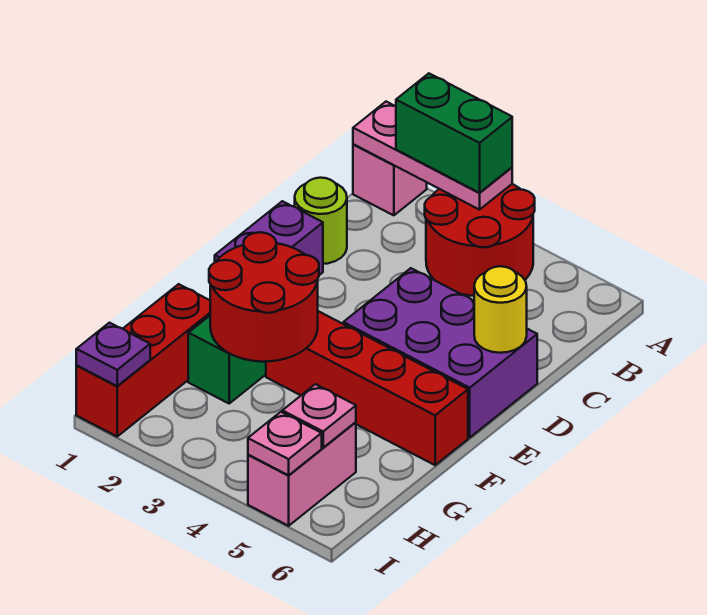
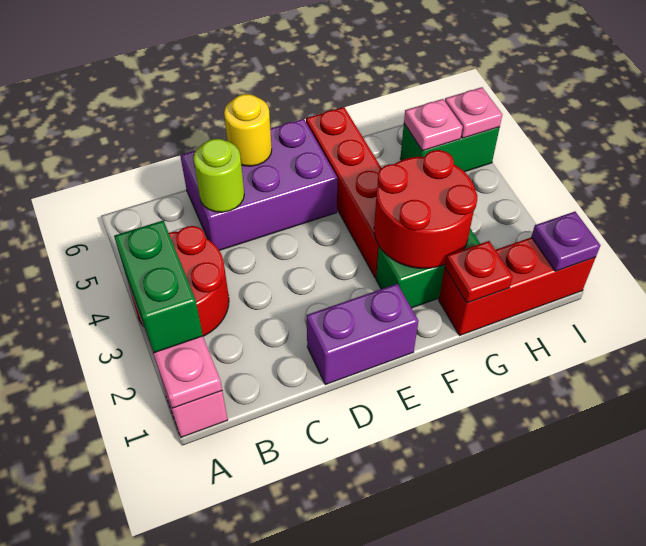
lime round brick C1 level 1 -> lime round brick C5 level 2
purple brick D4:E6 level 1 -> purple brick C5:E6 level 1
none -> red plate G1 level 2
pink brick H5:I5 level 1 -> green brick H5:I5 level 1

